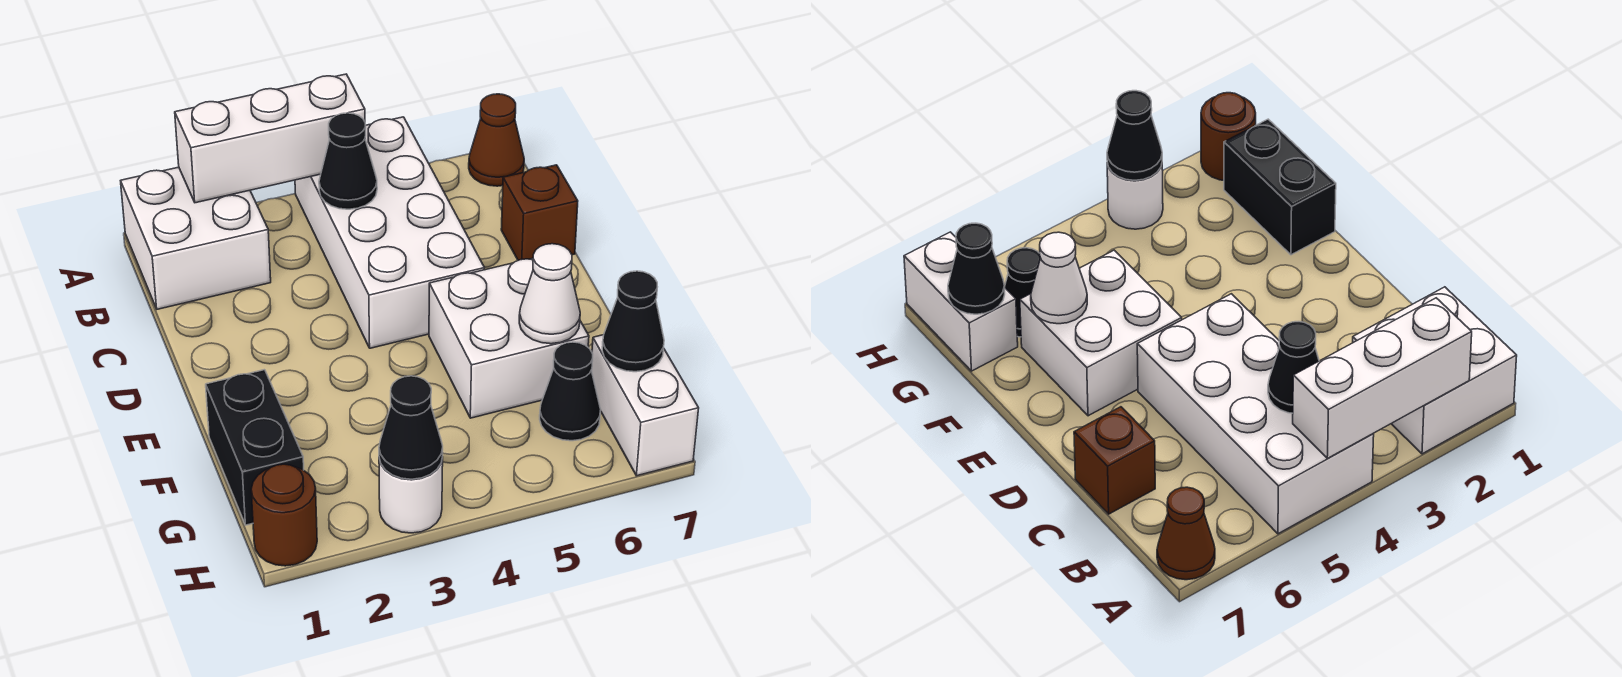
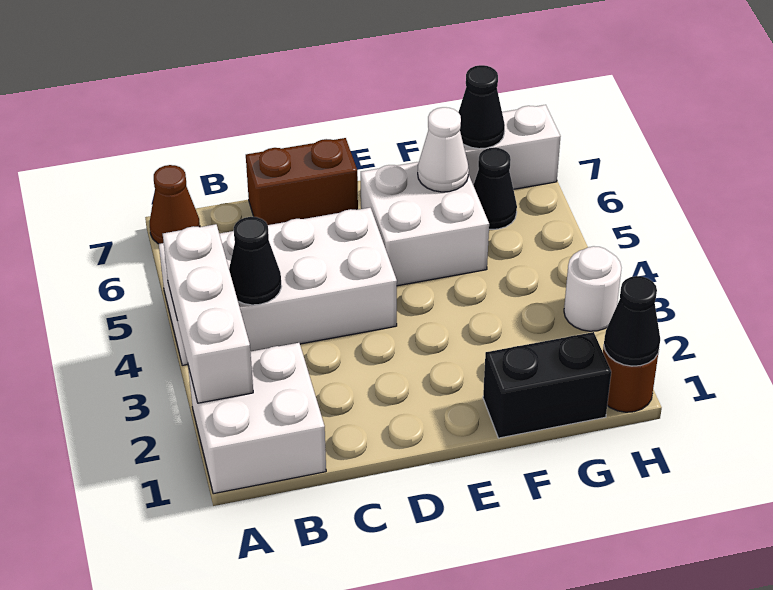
brown brick C7 level 1 -> brown brick C7:D7 level 1
black cone H3 level 2 -> black cone H1 level 2

